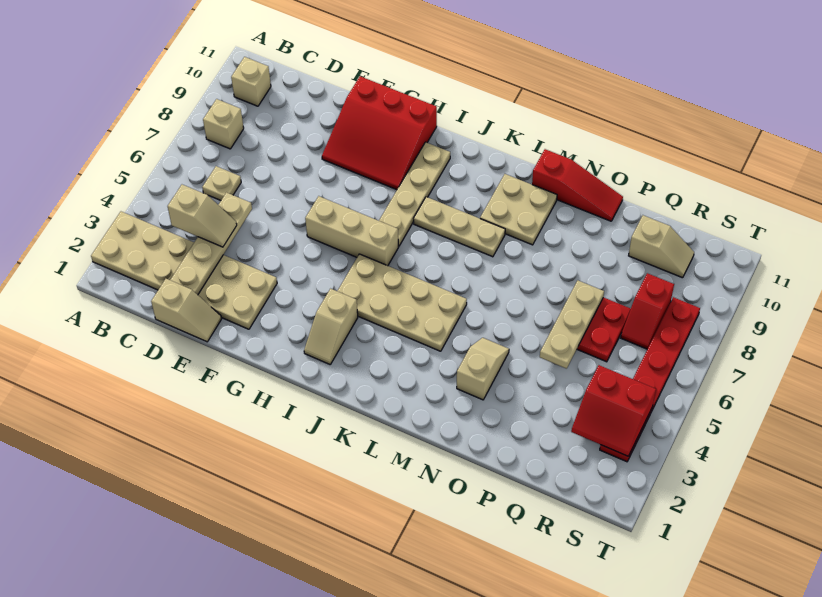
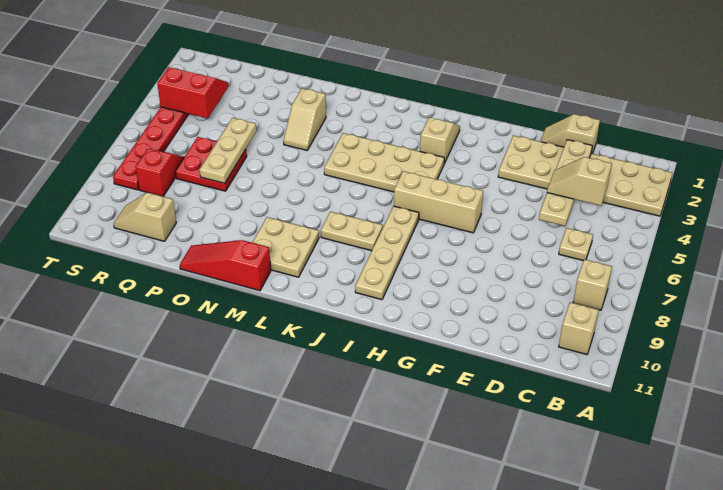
red slope F9:H11 level 1 top 11 -> none
tan plate J8:L8 level 1 -> tan plate J8:K8 level 1

